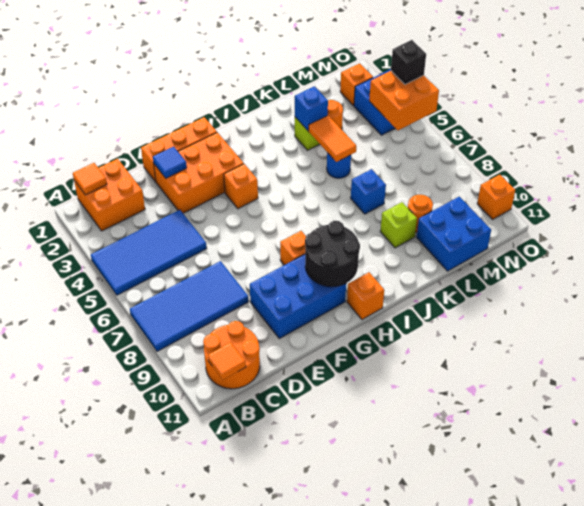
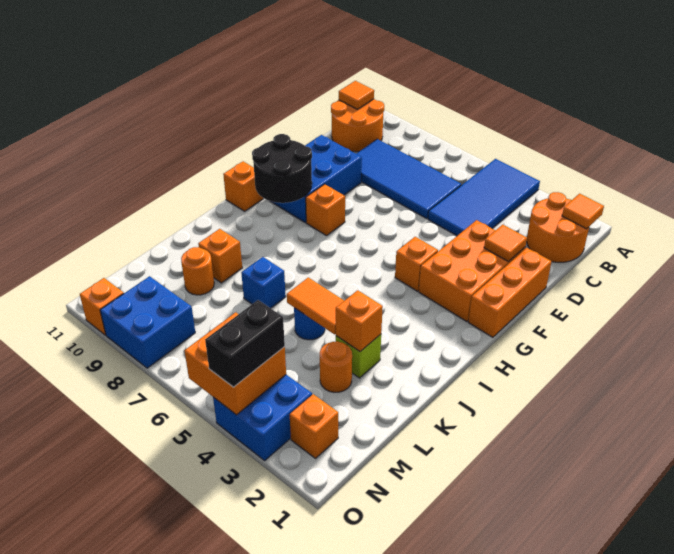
blue tile A7:D8 level 1 -> blue tile C6:D9 level 1
orange brick B1:C2 level 1 -> orange round brick B1:C2 level 1
blue tile E2 level 2 -> orange tile E2 level 2
blue brick K3 level 2 -> orange brick K3 level 2
lime brick K9 level 1 -> orange brick K9 level 1
blue brick L10:M11 level 1 -> blue brick N8:O9 level 1
black brick O4 level 3 -> black brick N4:O4 level 3

